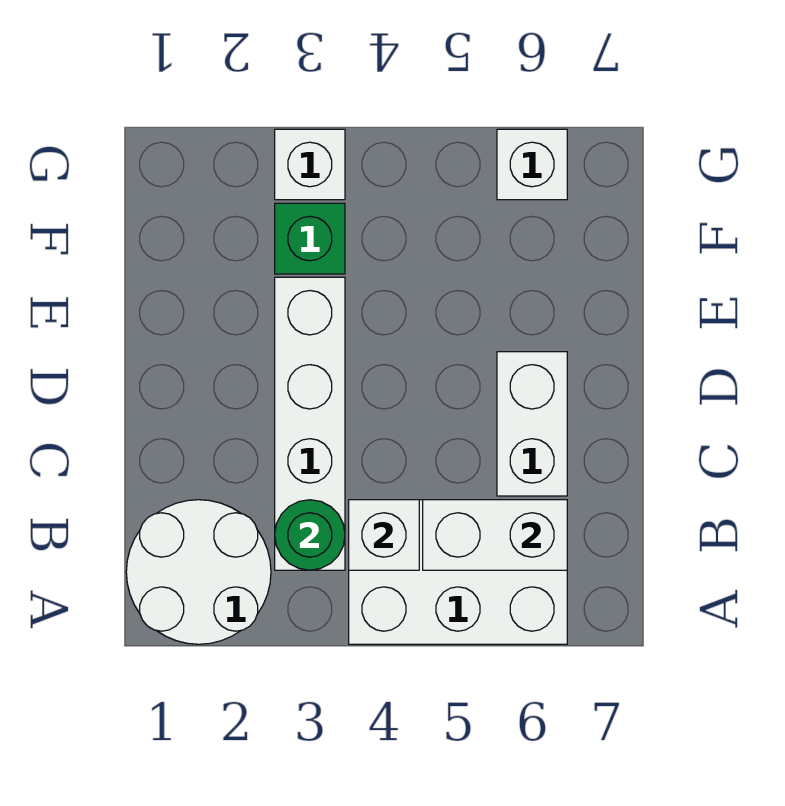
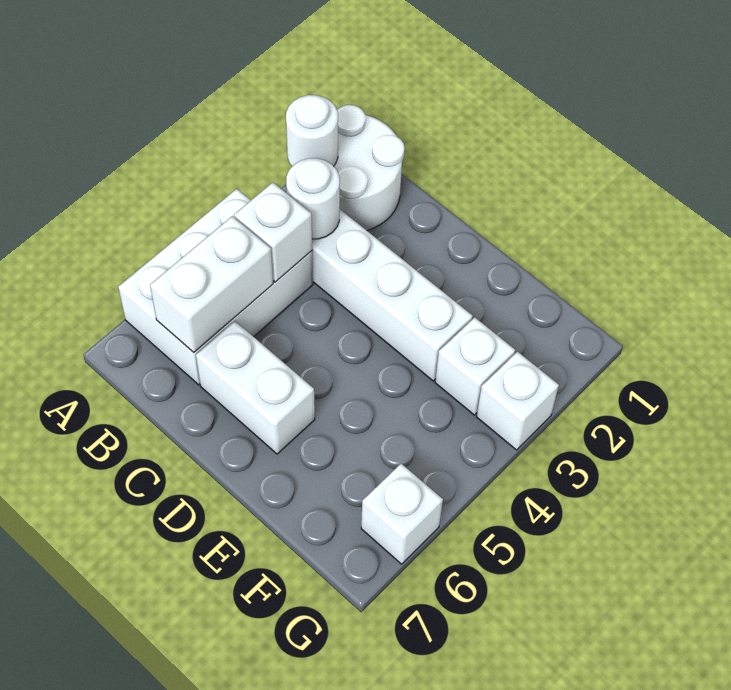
none -> white round brick A2 level 2
green round brick B3 level 2 -> white round brick B3 level 2
green brick F3 level 1 -> white brick F3 level 1

